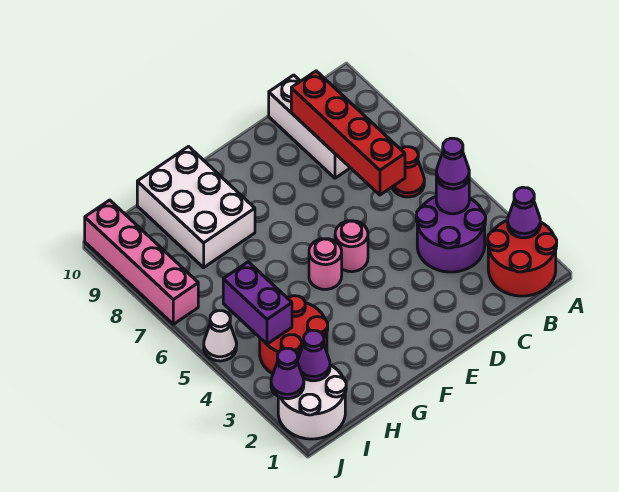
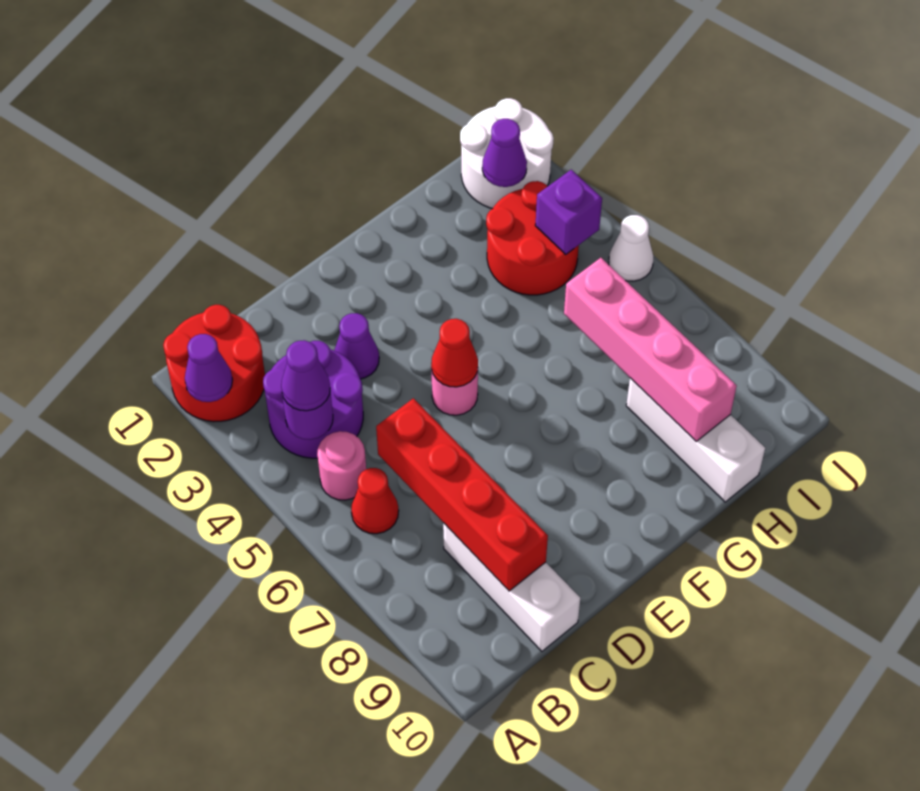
none -> red cone E5 level 2
pink round brick F5 level 1 -> pink round brick B5 level 1
white brick G8:H10 level 1 -> white brick H8:H10 level 1
purple brick I4:I5 level 2 -> purple brick I4 level 2
purple cone J2 level 2 -> purple cone D3 level 1
pink brick J7:J10 level 1 -> pink brick H6:H9 level 2

